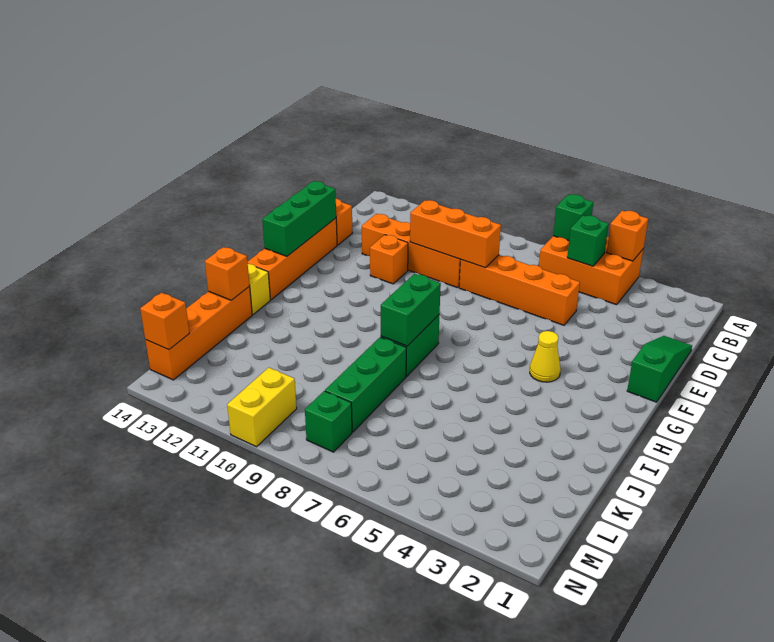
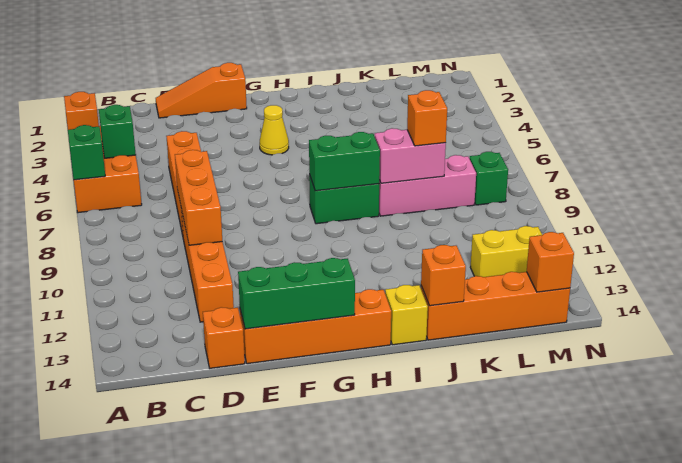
green slope D1:F1 level 1 top F -> orange slope D1:F1 level 1 top F
orange brick E11 level 1 -> orange brick K8 level 3
green brick J8:L8 level 1 -> pink brick J8:L8 level 1
none -> pink brick J8:K8 level 2
yellow brick M10:N10 level 1 -> yellow brick L12:M12 level 1

